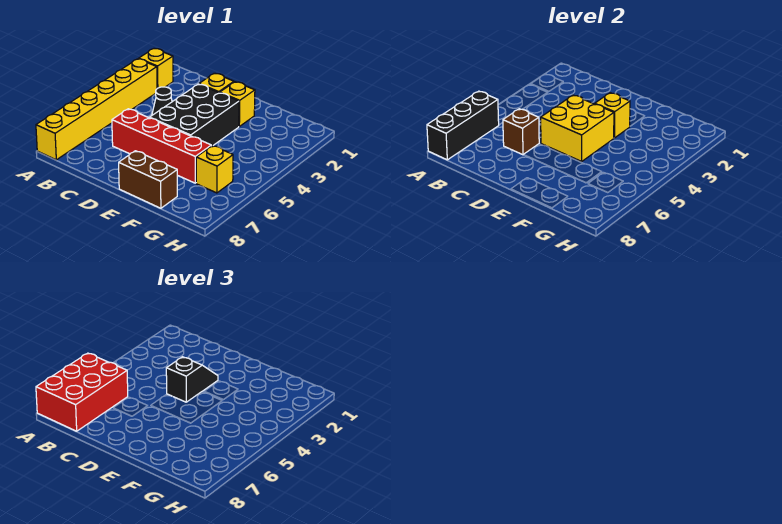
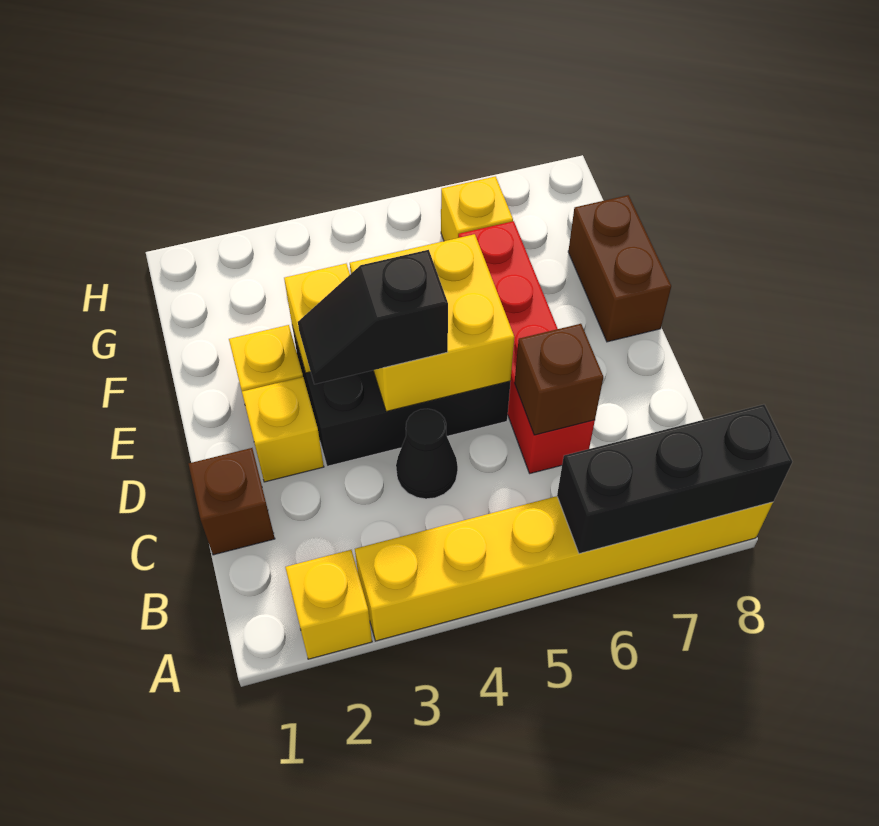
red brick A6:B8 level 3 -> none
none -> brown brick C1 level 1

